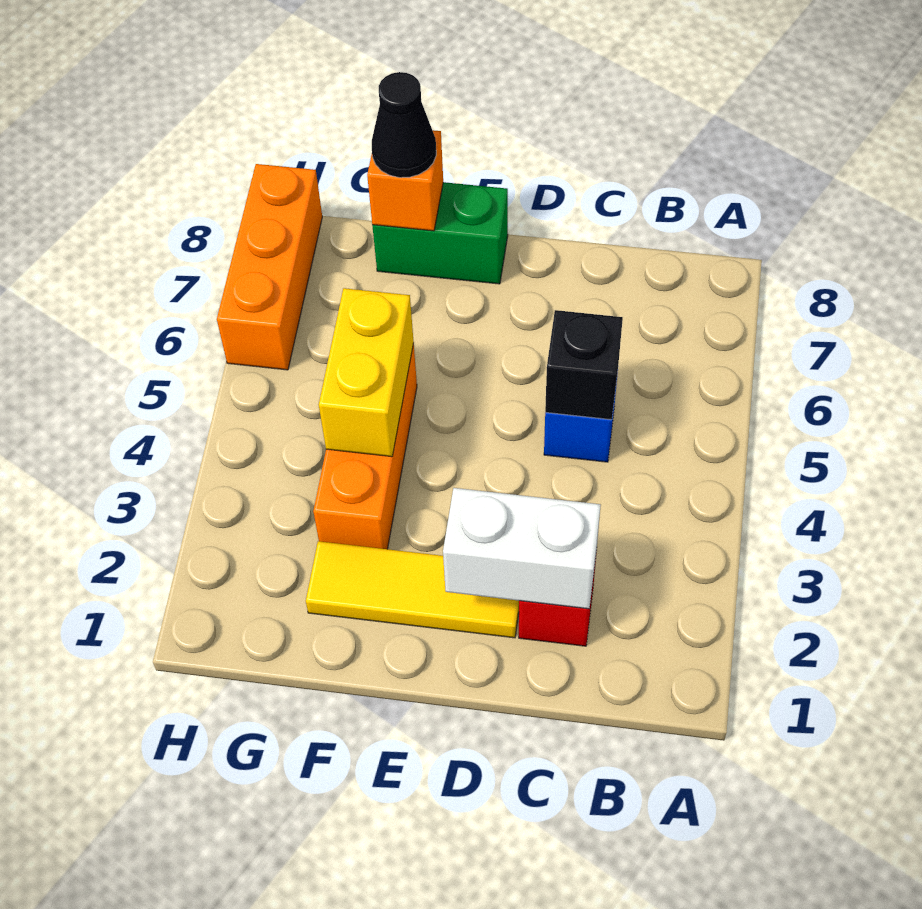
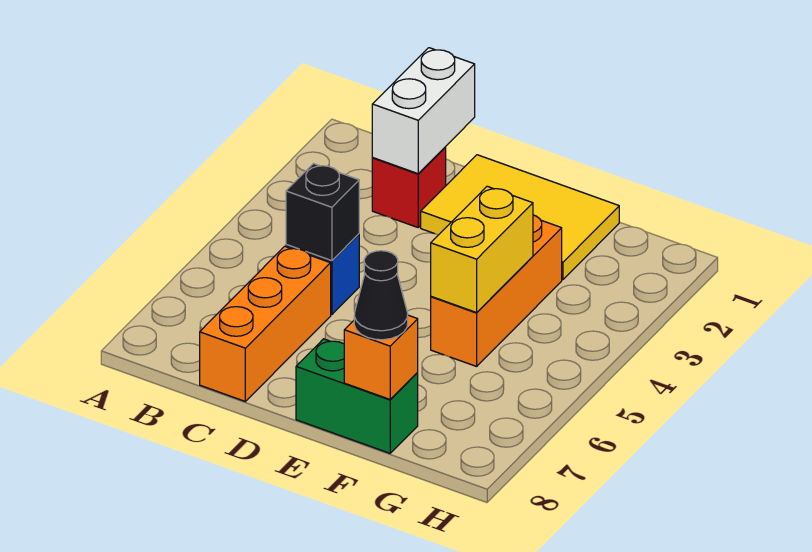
white brick C2:D2 level 2 -> white brick C1:C2 level 2
yellow tile D2:F2 level 1 -> yellow tile D1:F2 level 1
orange brick H6:H8 level 1 -> orange brick C6:C8 level 1

